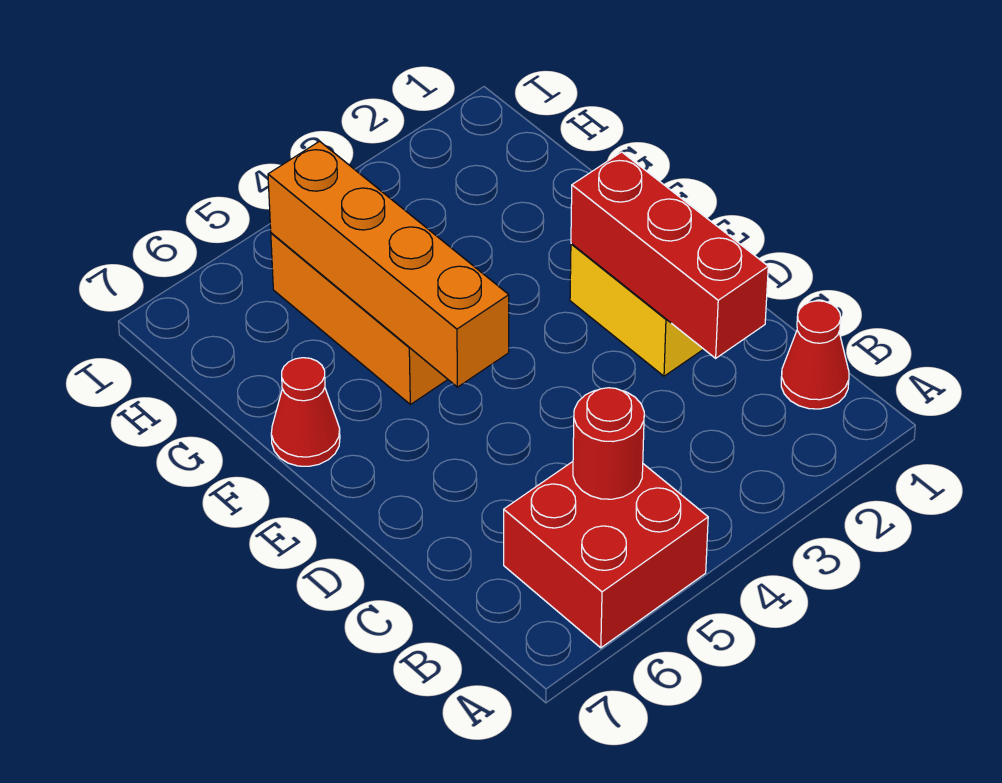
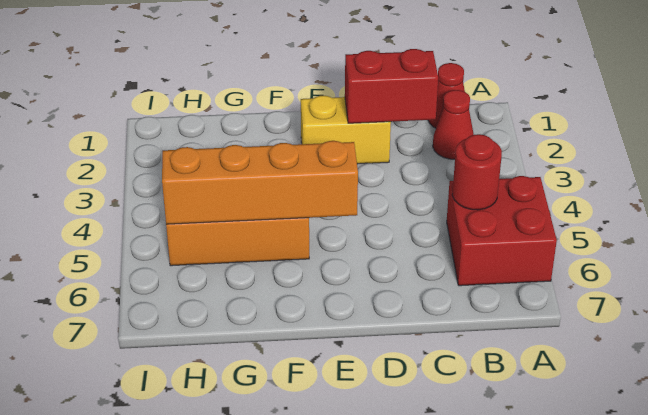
red brick C2:E2 level 2 -> red brick C2:D2 level 2
red cone F7 level 1 -> red cone B2 level 1

